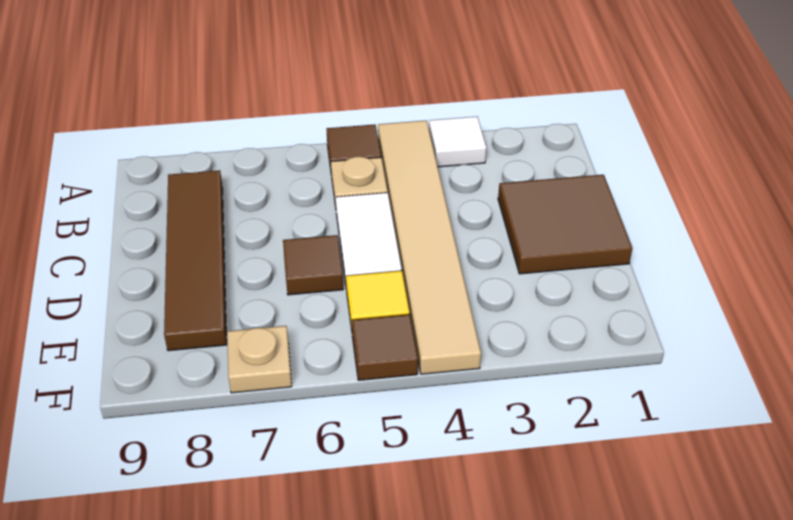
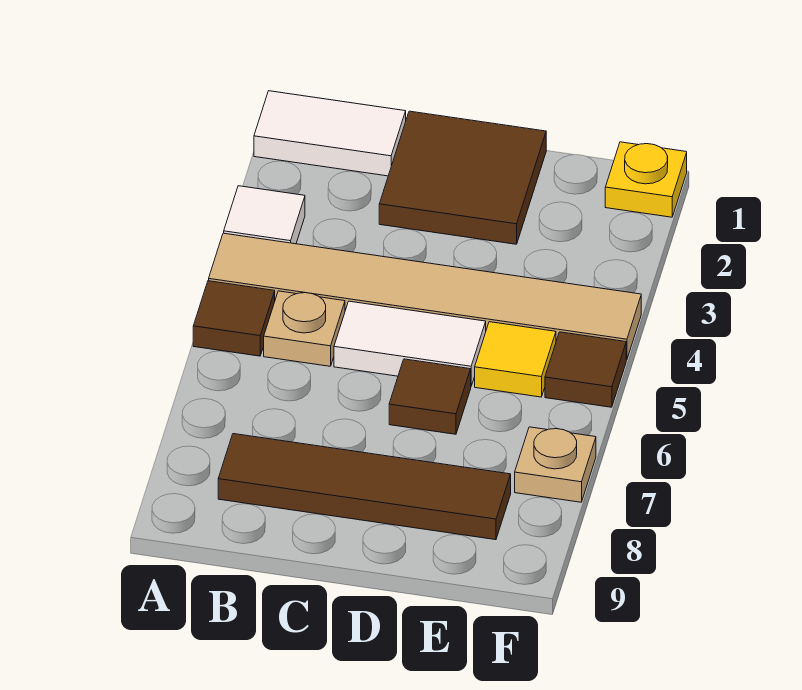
none -> white tile A1:B1 level 1
none -> yellow plate F1 level 1

